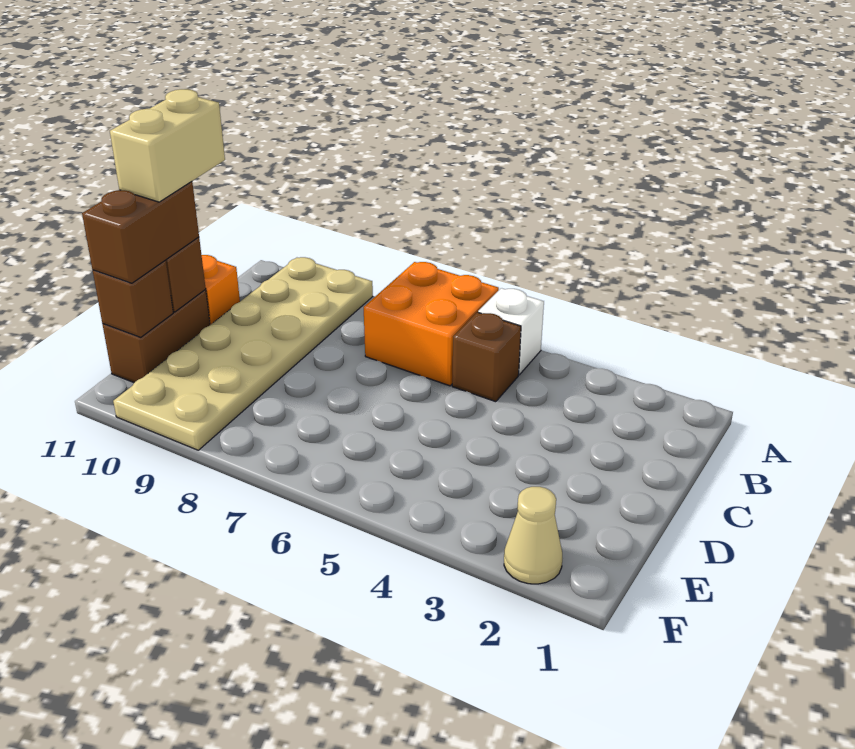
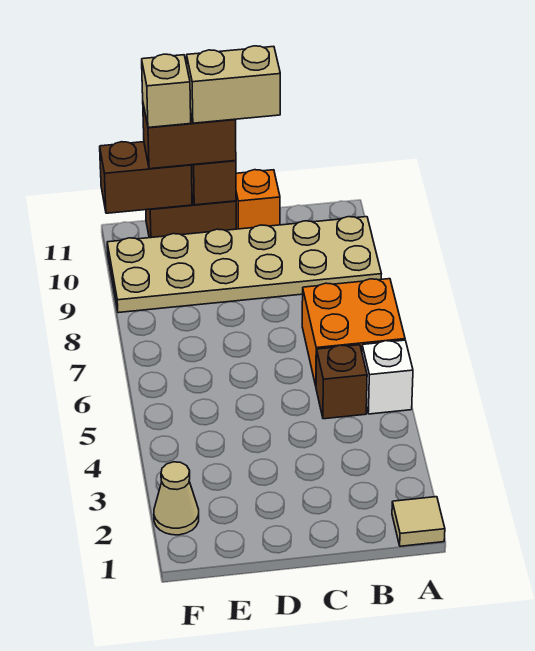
none -> tan tile A1 level 1
brown brick E11 level 2 -> brown brick E11:F11 level 2
none -> tan brick E11 level 4

